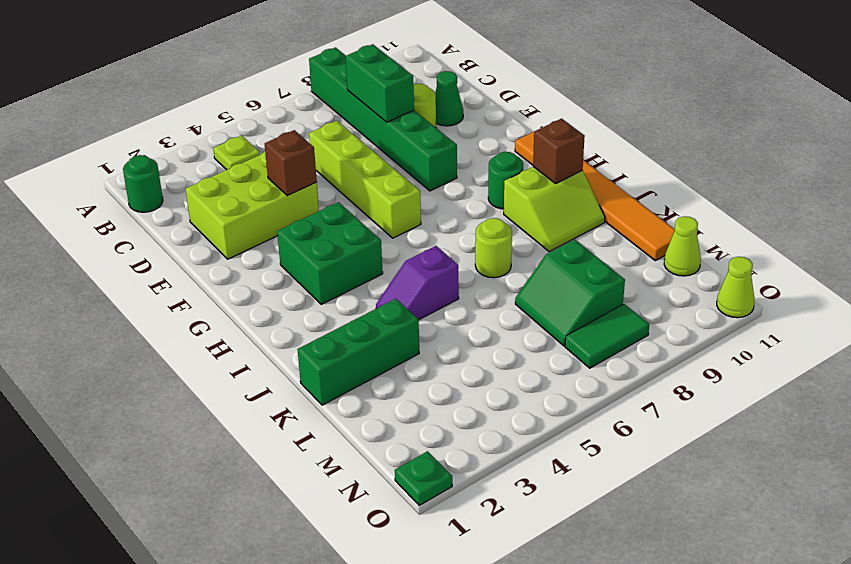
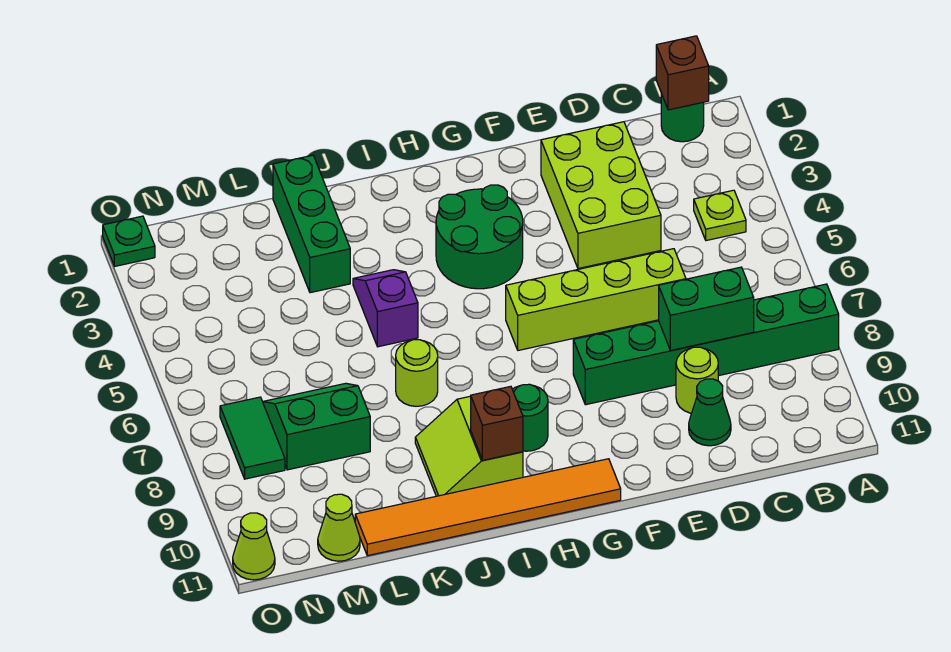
brown brick E4 level 2 -> brown brick B1 level 2
green brick G3:H4 level 1 -> green round brick G3:H4 level 1

